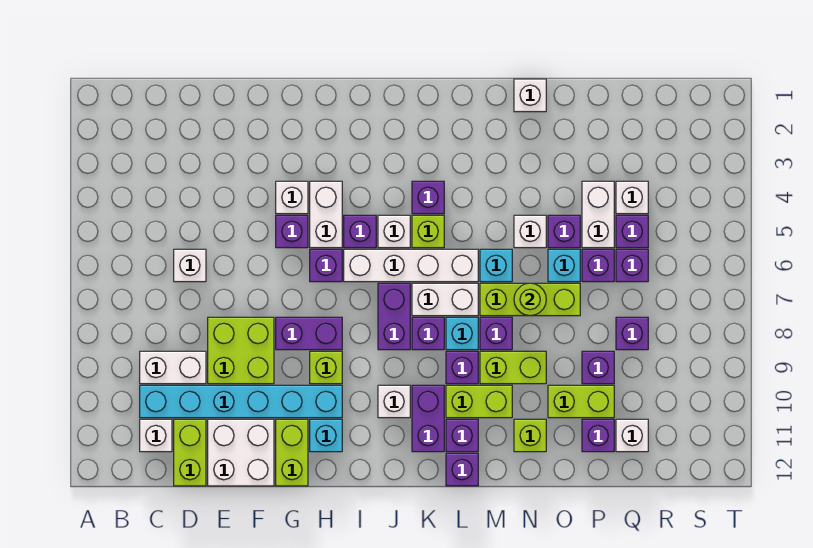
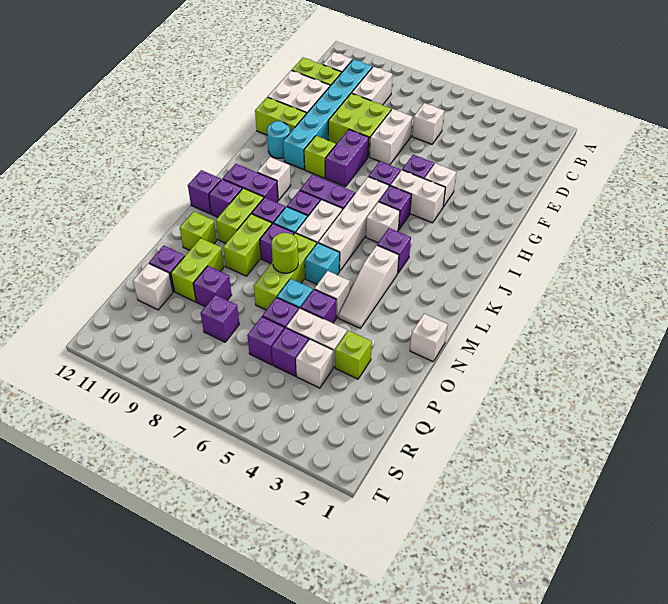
none -> white brick E7:F7 level 1
cyan brick H11 level 1 -> cyan round brick H11 level 1
lime brick K5 level 1 -> lime brick P3 level 1
none -> white slope L4:N4 level 1 top L

